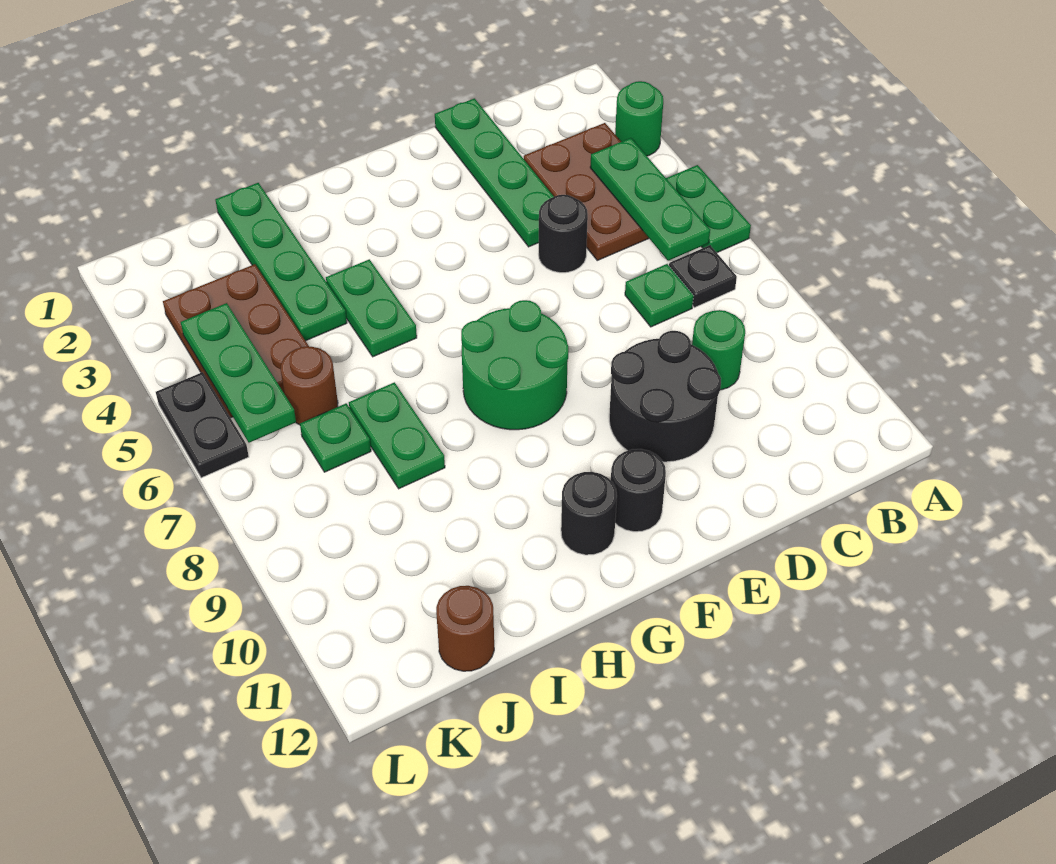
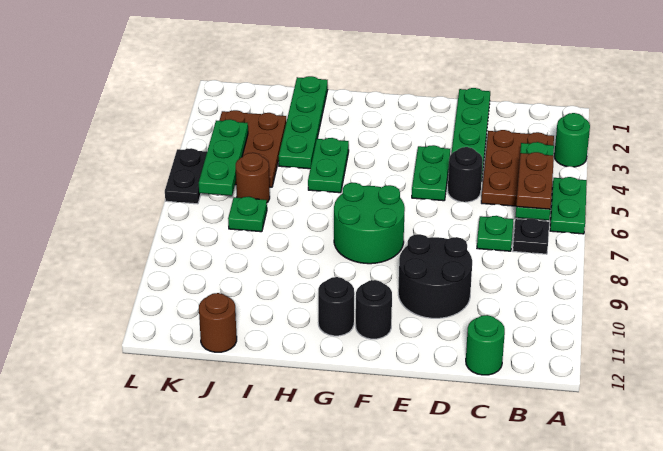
none -> brown plate B5:B6 level 3
green round brick C9 level 1 -> green round brick C12 level 1
green plate I7:I8 level 1 -> green plate E4:E5 level 1

